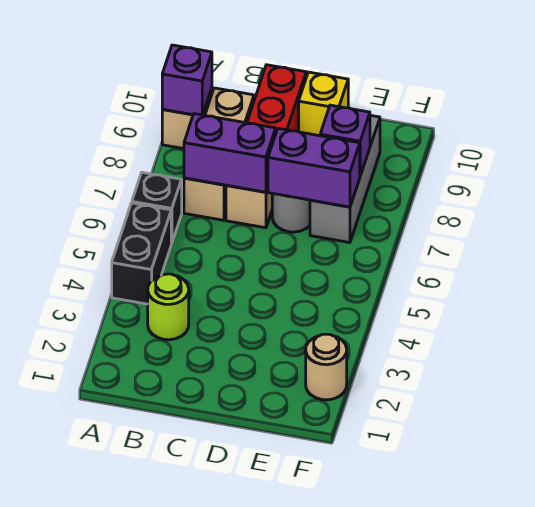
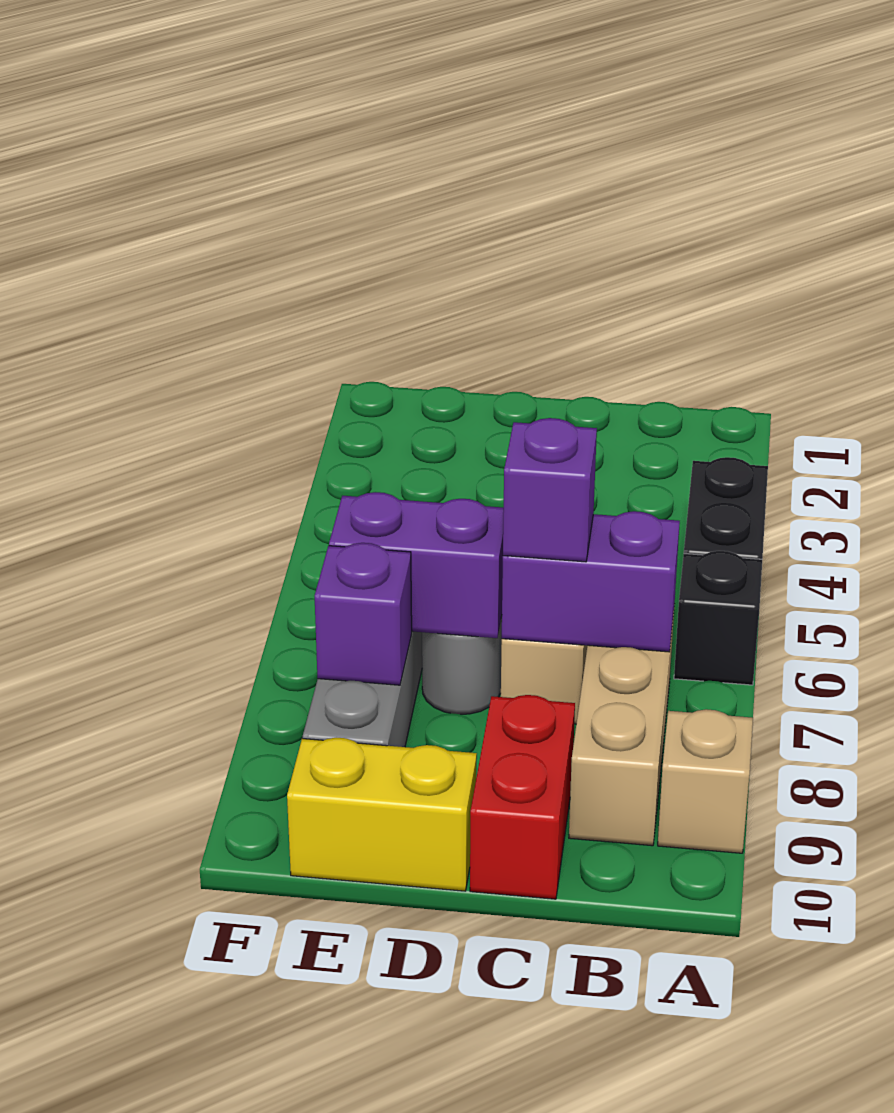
purple brick A9 level 2 -> purple brick C7 level 3
lime round brick B3 level 1 -> none
yellow brick D10 level 1 -> yellow brick D10:E10 level 1
tan round brick F2 level 1 -> none

